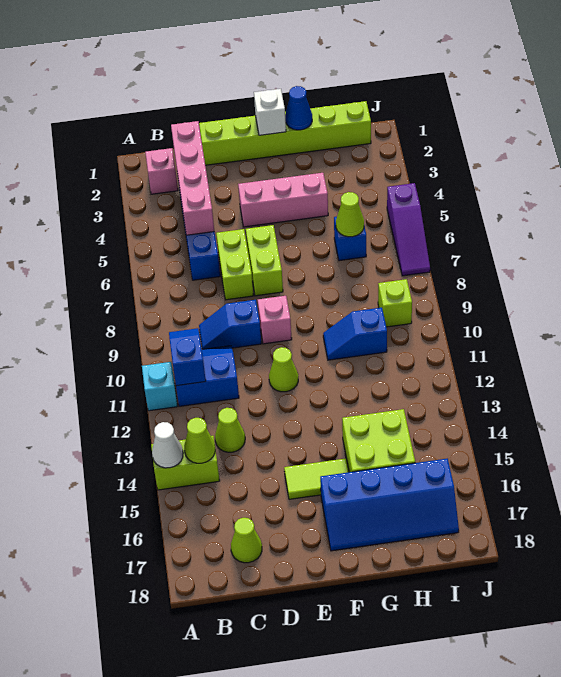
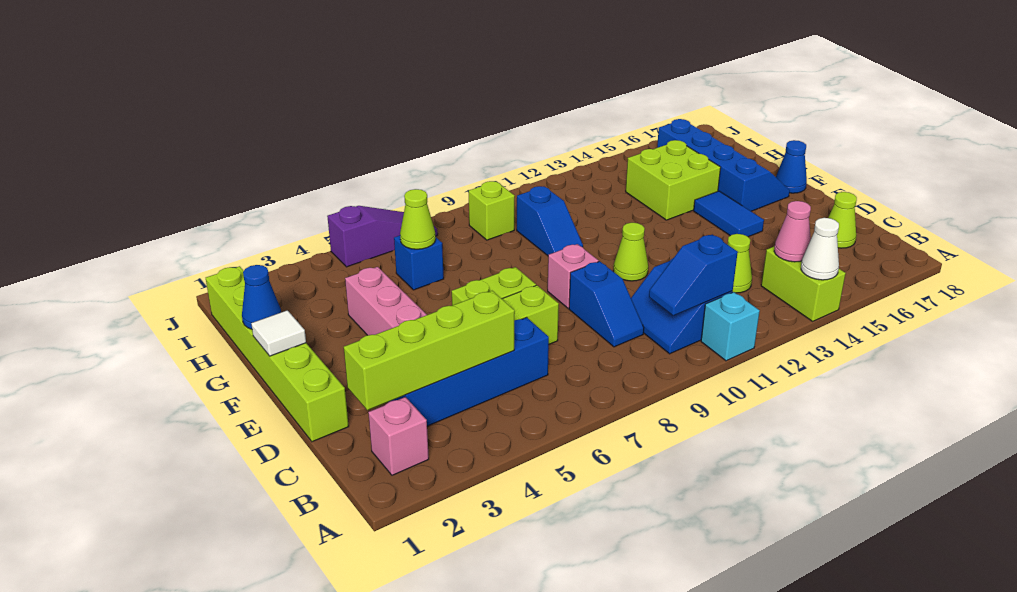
lime cone B14 level 2 -> pink cone B14 level 2
pink brick C2:C5 level 2 -> lime brick C2:C5 level 2
lime tile E15:F15 level 1 -> blue tile E15:F15 level 1
white brick F1 level 2 -> white tile F1 level 2
none -> blue cone F18 level 1

